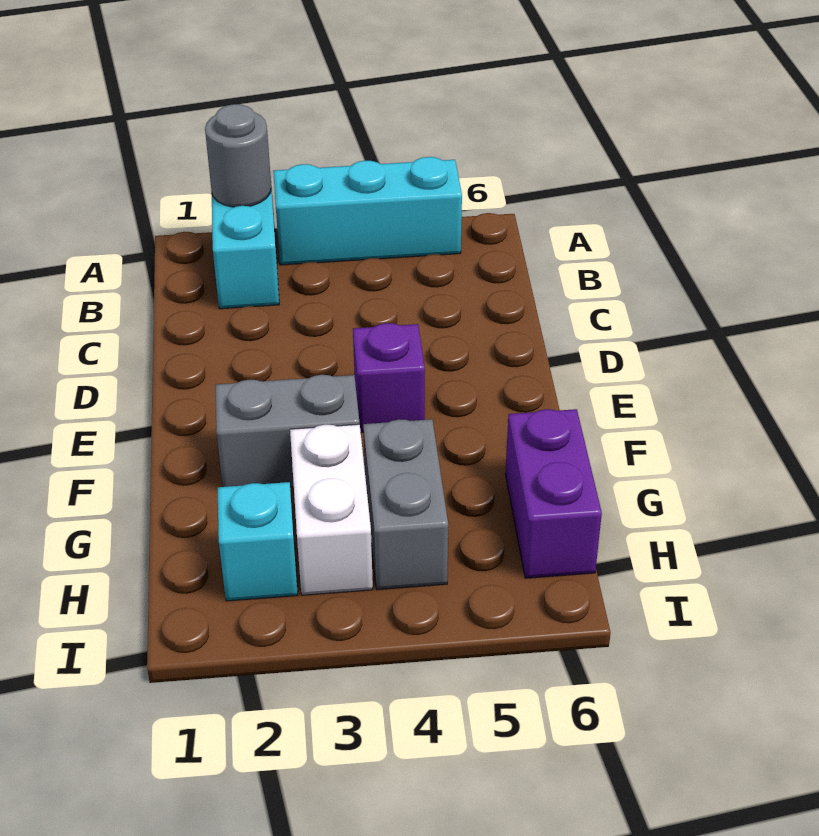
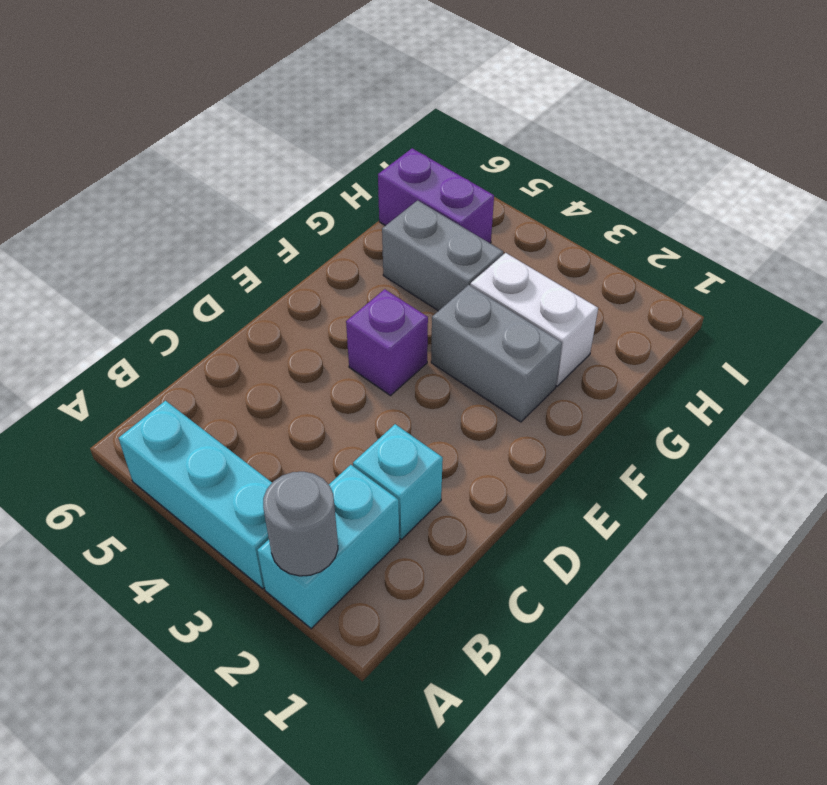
white brick G3:H3 level 1 -> white brick G2:G3 level 1
grey brick G4:H4 level 1 -> grey brick G4:G5 level 1
purple brick G6:H6 level 1 -> purple brick H5:H6 level 1
cyan brick H2 level 1 -> cyan brick C2 level 1

